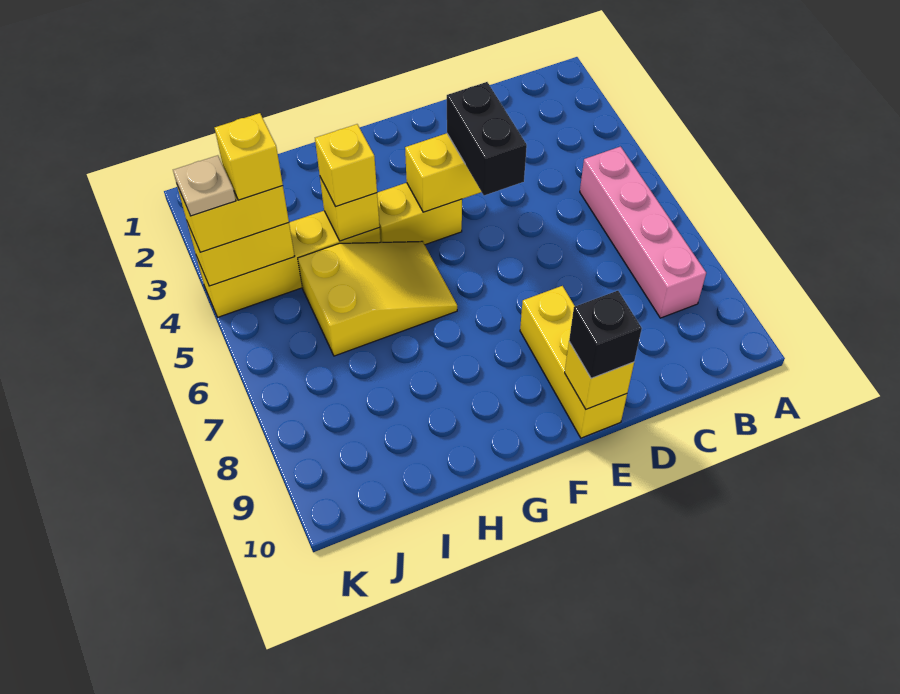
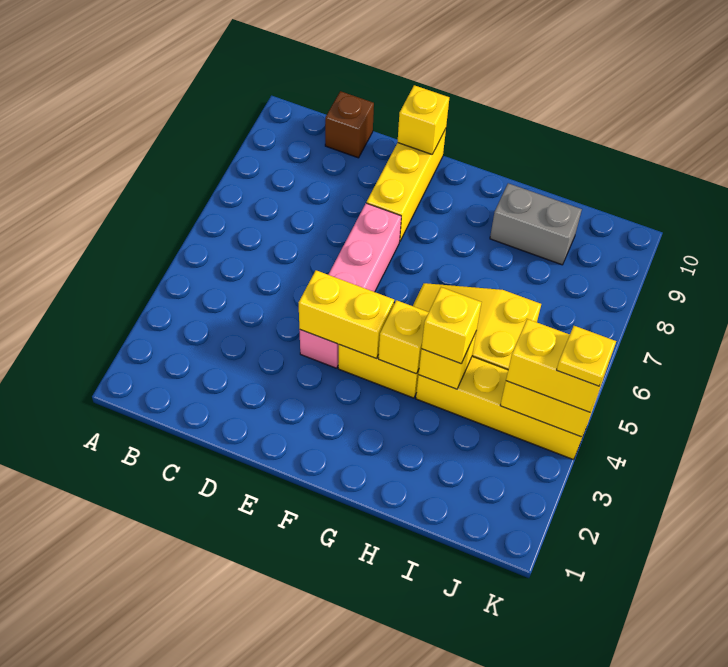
pink brick B5:B8 level 1 -> pink brick E4:E7 level 1
none -> brown brick C10 level 1
black brick E4:E5 level 3 -> none
black brick E10 level 3 -> none
none -> grey brick H9:I9 level 1
yellow brick J4 level 4 -> yellow brick G4 level 2
tan plate K4 level 4 -> yellow plate K4 level 4

